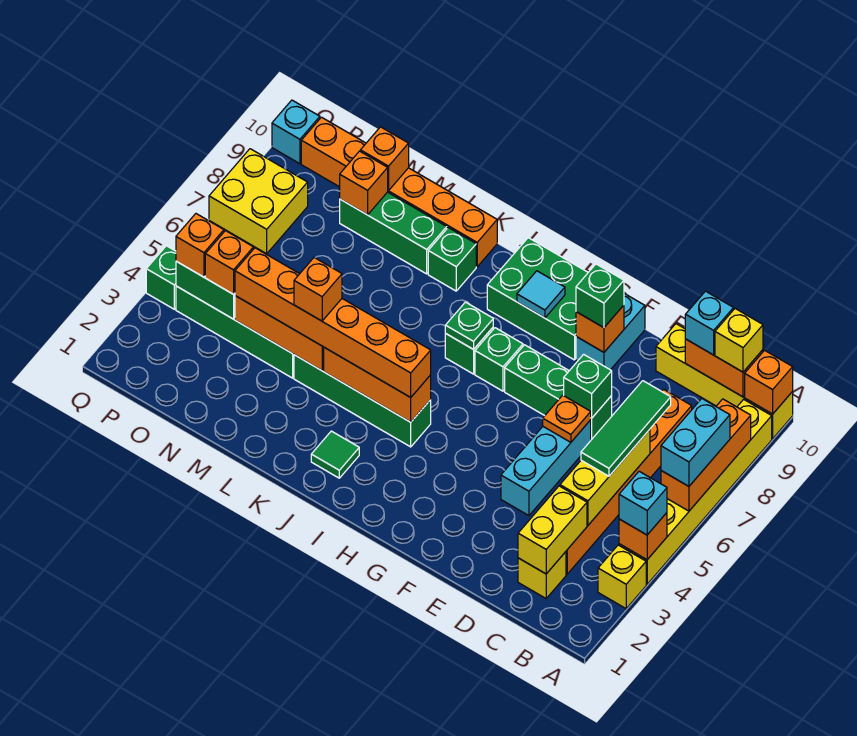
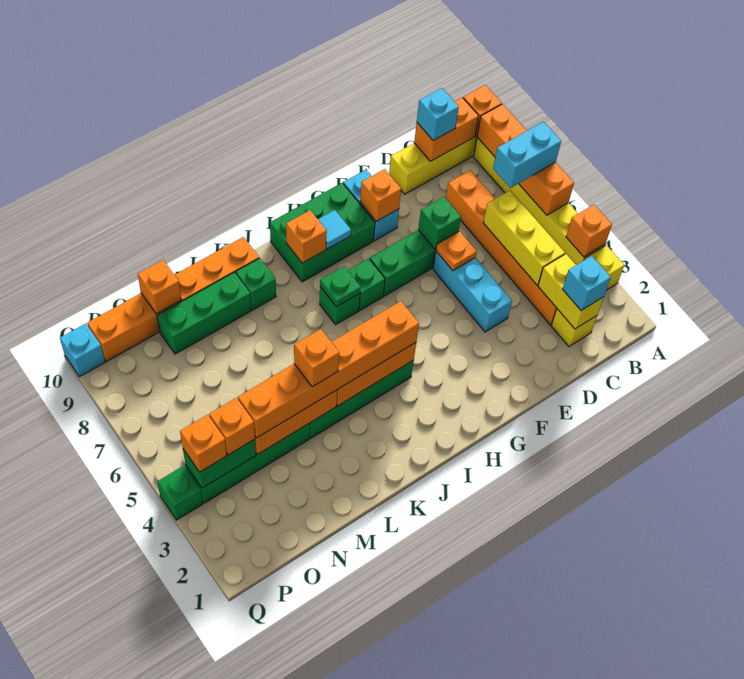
cyan brick A4 level 3 -> cyan brick C2 level 3
orange brick A6:A8 level 2 -> orange brick A6:A9 level 2
cyan brick A6:A7 level 3 -> cyan brick A7:B7 level 3
yellow brick B10 level 3 -> none
green tile C5:C7 level 3 -> none
green brick F9 level 3 -> none
green tile J2 level 1 -> none
orange brick N9 level 2 -> orange brick I9 level 2
yellow brick P7:Q8 level 1 -> none

